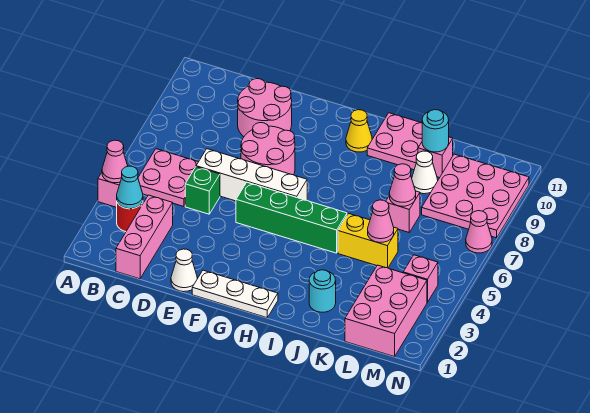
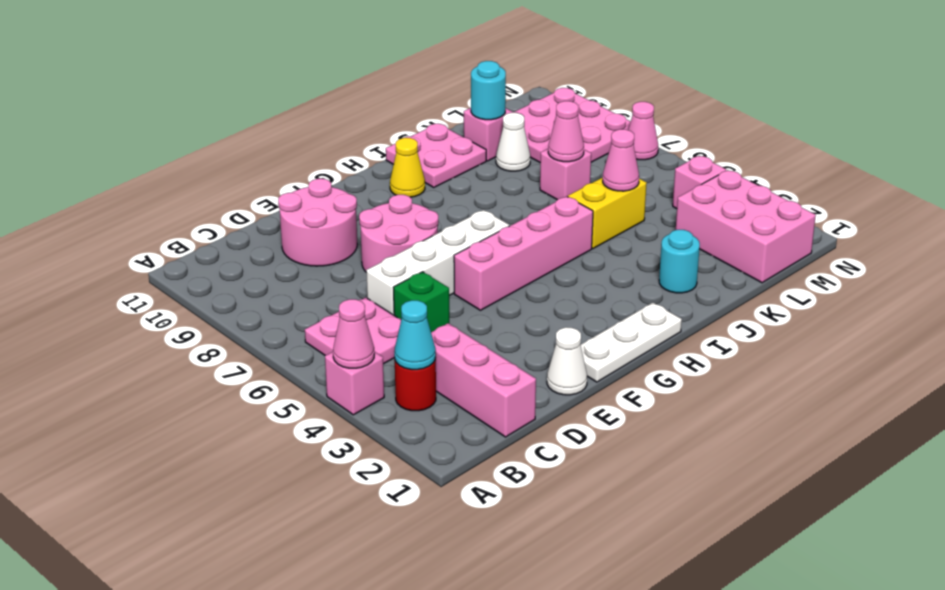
green brick F5:I5 level 1 -> pink brick F5:I5 level 1

